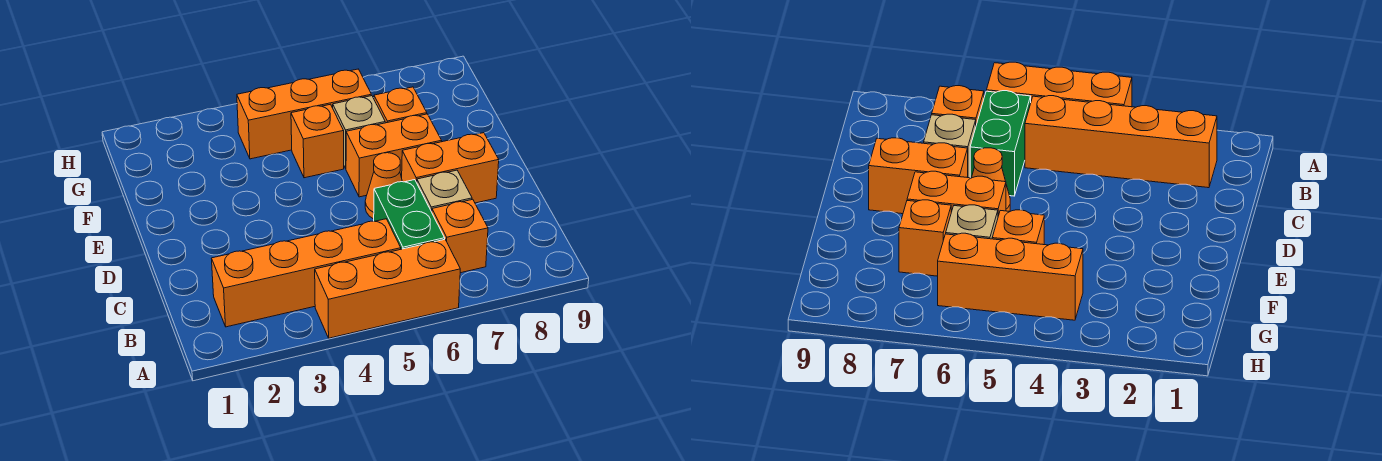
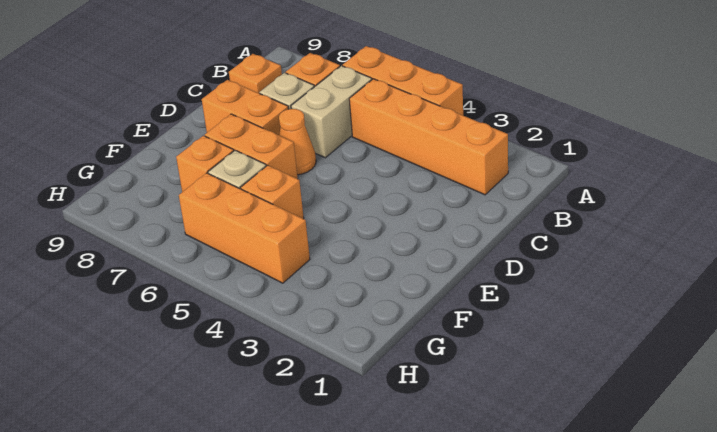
green brick B6:C6 level 1 -> tan brick B6:C6 level 1
none -> orange plate B9 level 1

